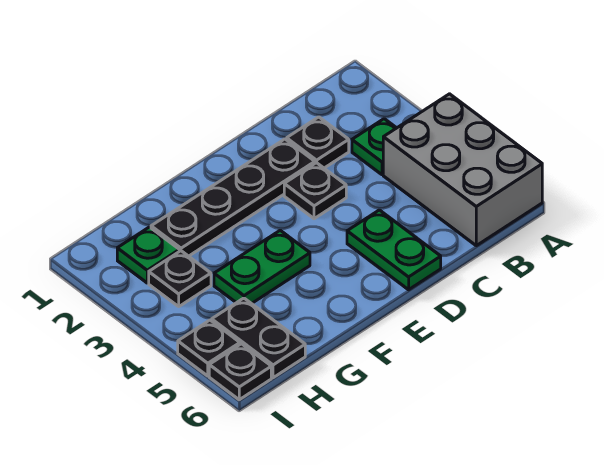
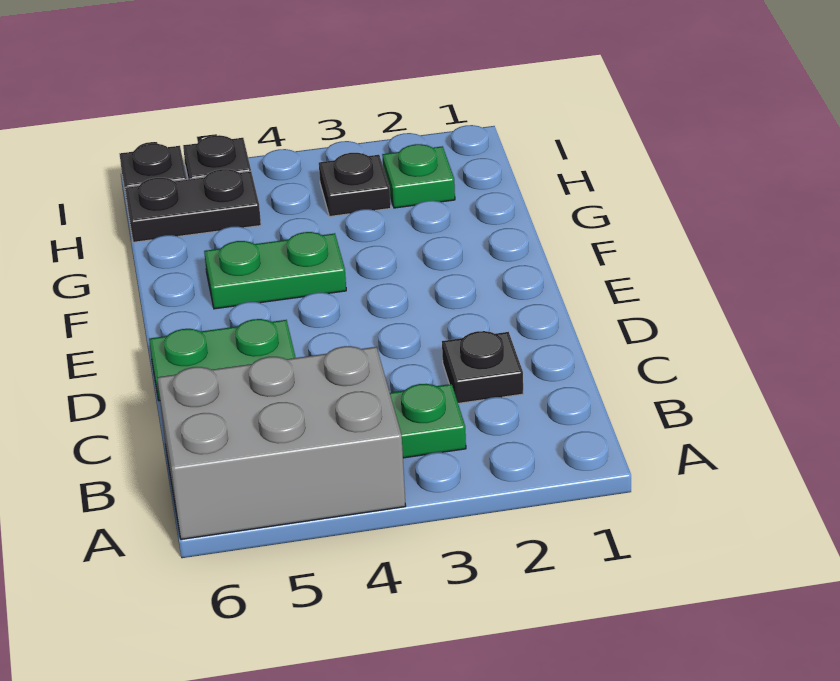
black plate D2:G2 level 1 -> none
black plate D3 level 1 -> none
green plate F4:G4 level 1 -> green plate F4:F5 level 1

